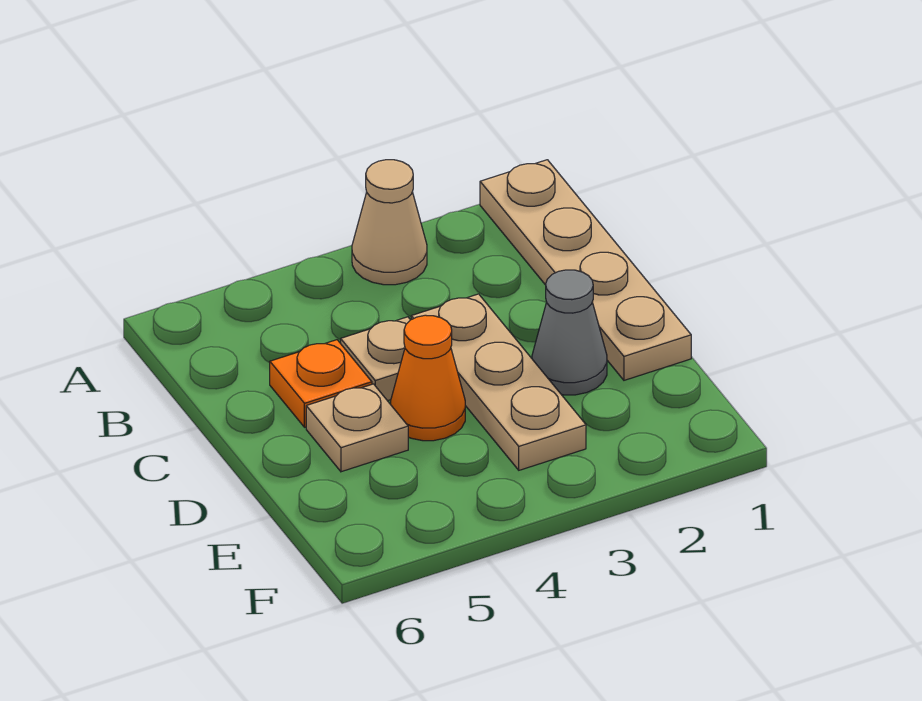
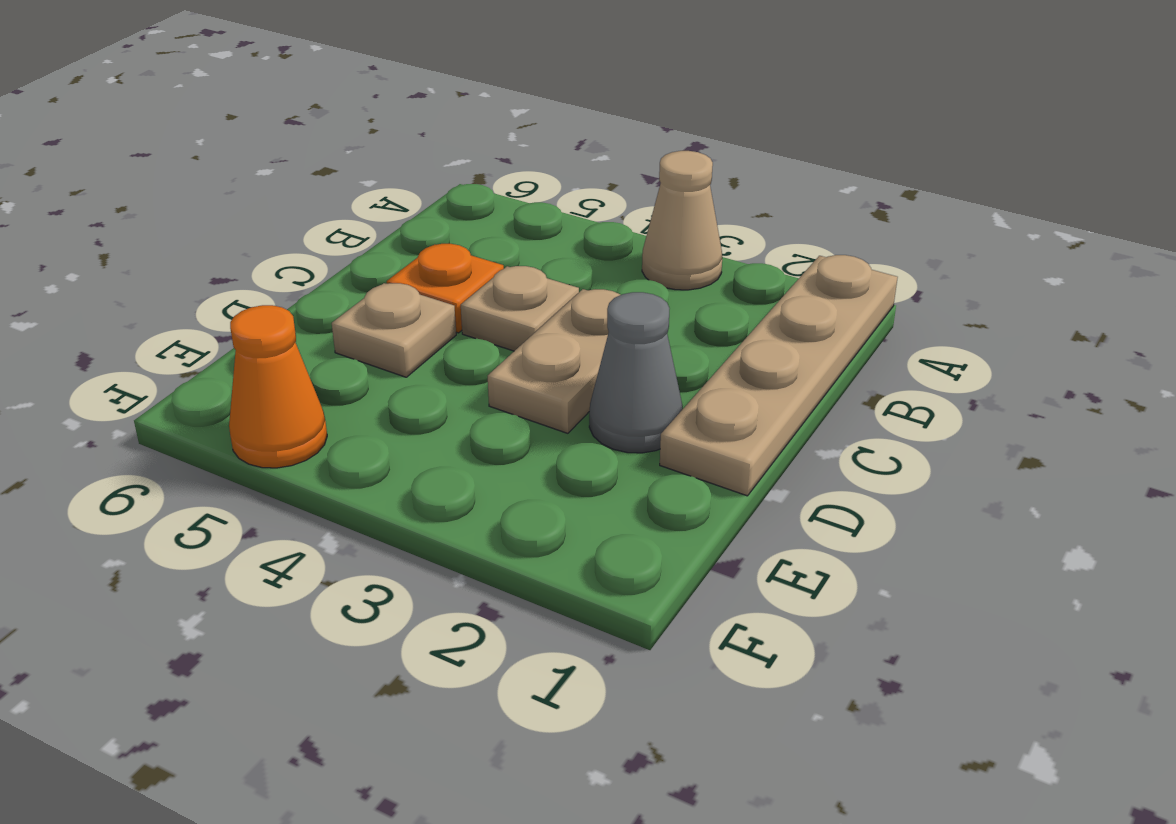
tan plate C3:E3 level 1 -> tan plate C3:D3 level 1
orange cone D4 level 1 -> orange cone F5 level 1

